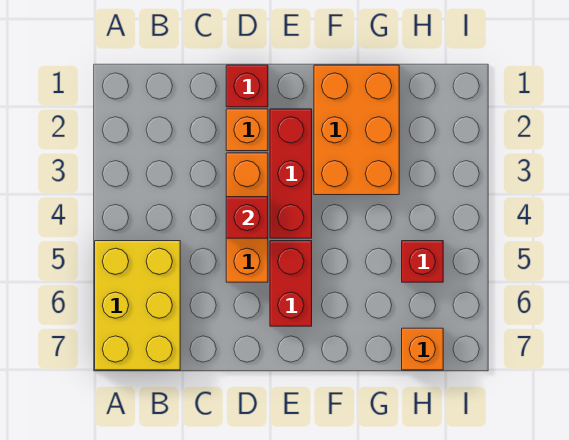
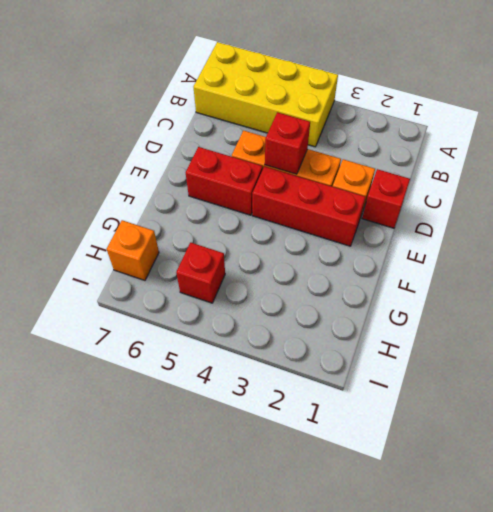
yellow brick A5:B7 level 1 -> yellow brick A4:B7 level 1
orange brick F1:G3 level 1 -> none

